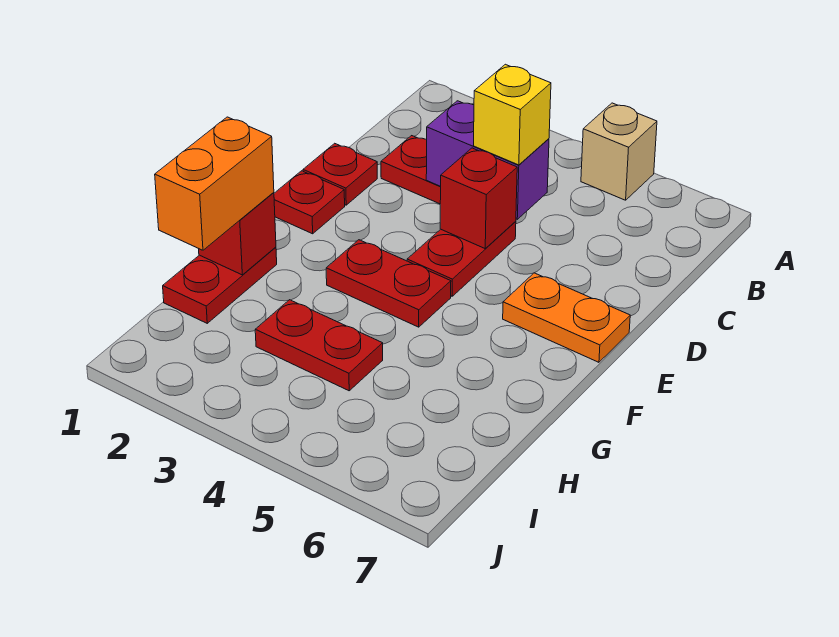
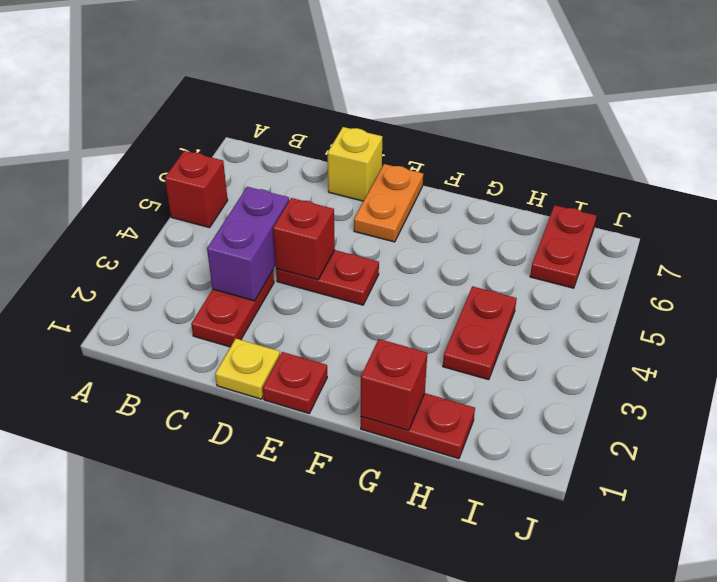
tan brick A5 level 1 -> red brick A5 level 1
yellow brick C4 level 3 -> yellow brick D7 level 1
red plate D1 level 1 -> yellow plate D1 level 1
red plate F3:F4 level 1 -> red plate I6:I7 level 1
orange brick G1:H1 level 3 -> none

